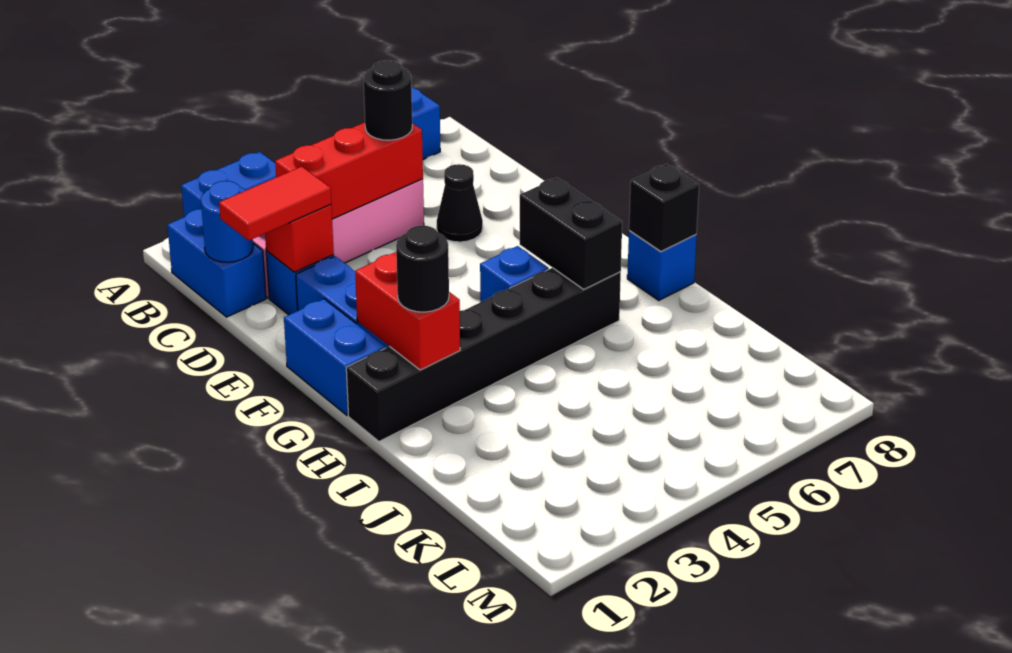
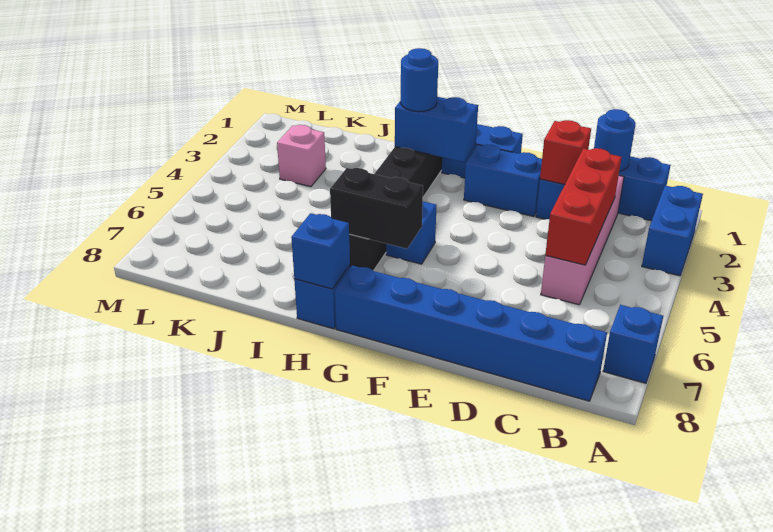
none -> blue brick B8:G8 level 1
black round brick C5 level 3 -> none
red tile D1:D2 level 3 -> none
black cone D6 level 1 -> none
red brick G2:H2 level 2 -> blue brick G2:H2 level 2
black round brick H2 level 3 -> blue round brick H2 level 3
black brick H8 level 2 -> blue brick H8 level 2
none -> pink brick K3 level 1

